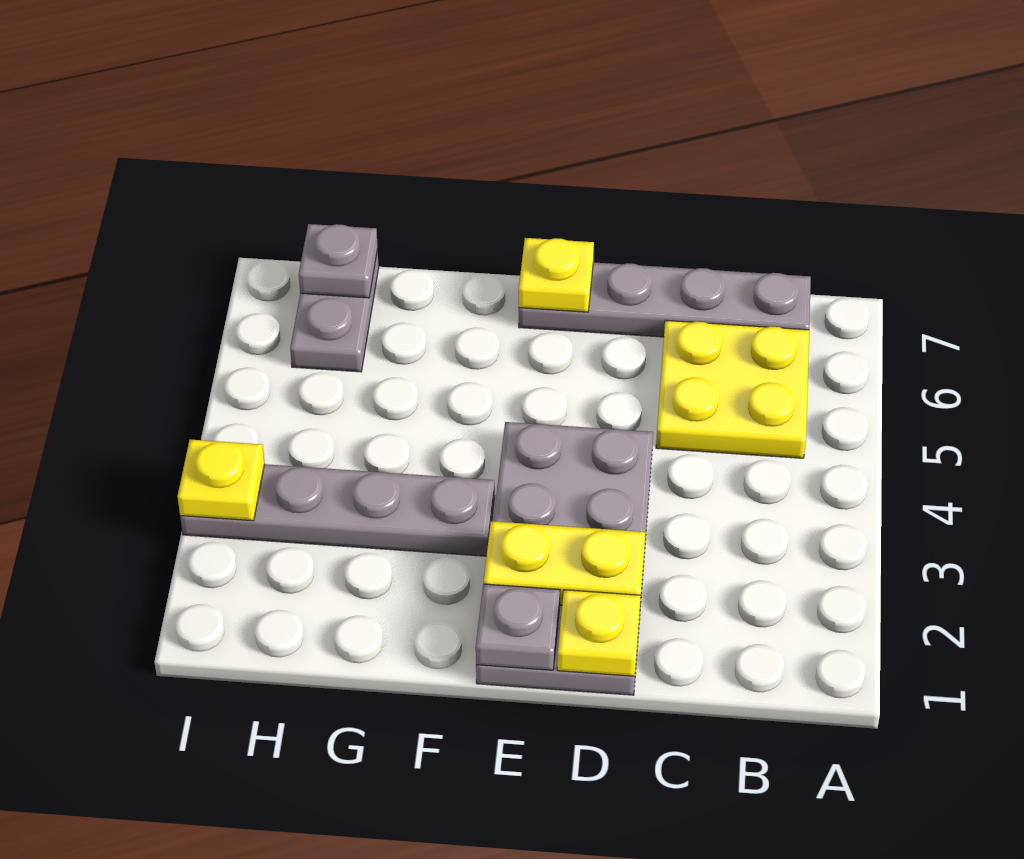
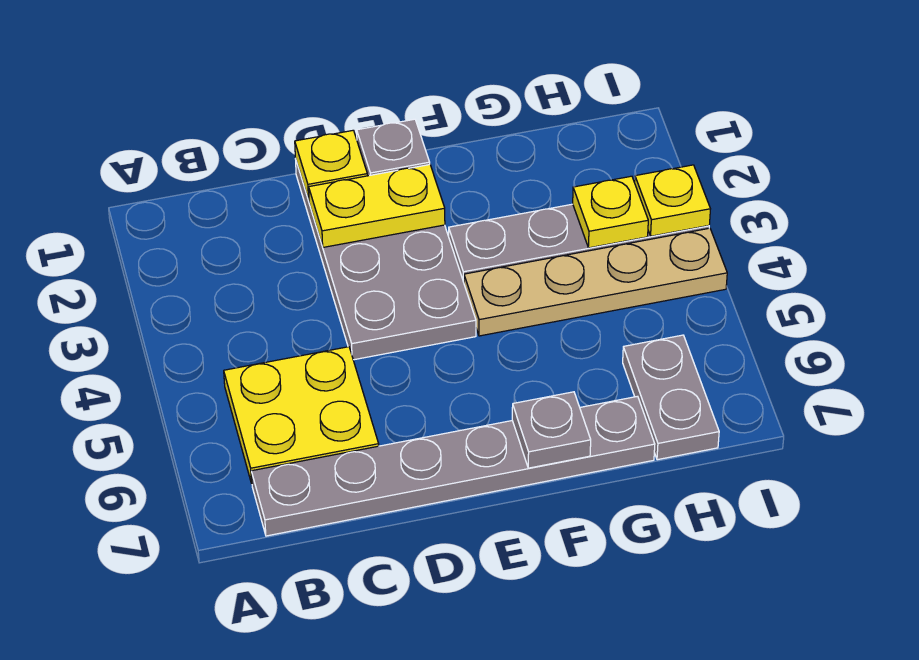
grey plate B7:E7 level 1 -> grey plate B7:G7 level 1
yellow plate E7 level 2 -> yellow plate H3 level 2
none -> tan plate F4:I4 level 1
grey plate H7 level 2 -> grey plate F7 level 2

